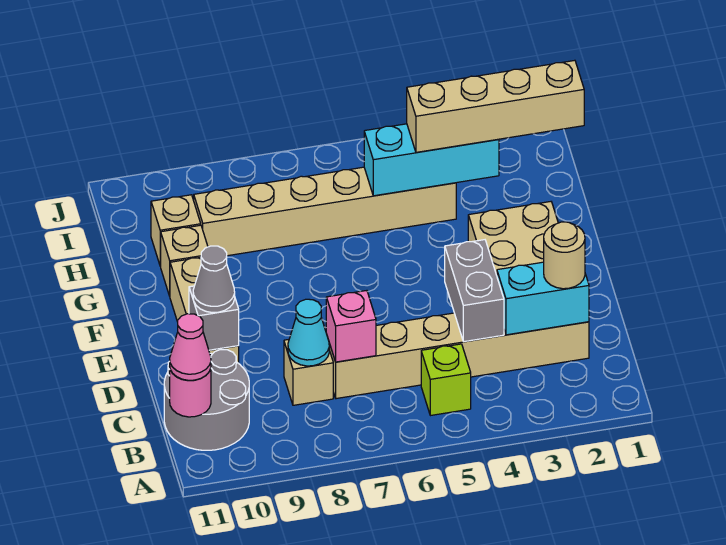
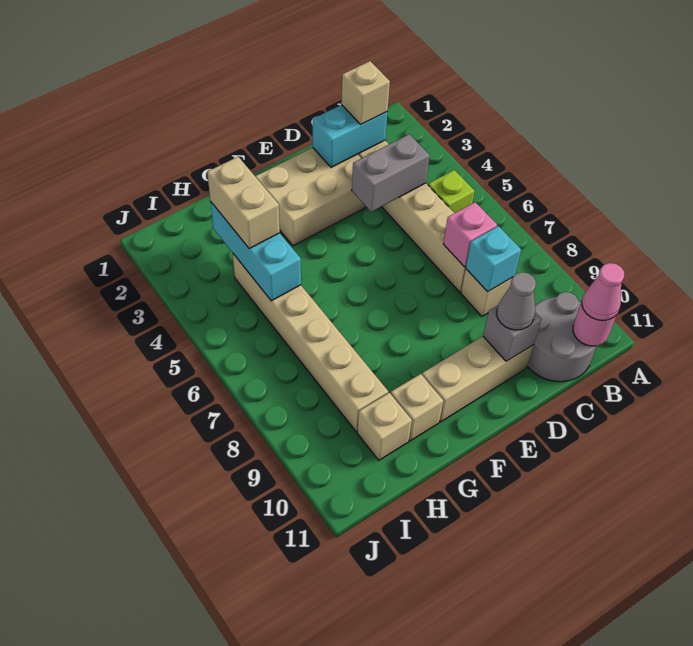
cyan brick C2:C3 level 2 -> cyan brick C2:D2 level 2
tan round brick C2 level 3 -> tan brick C2 level 3
cyan cone C8 level 2 -> cyan brick C8 level 2
tan brick H1:H4 level 3 -> tan brick H3:H4 level 3

